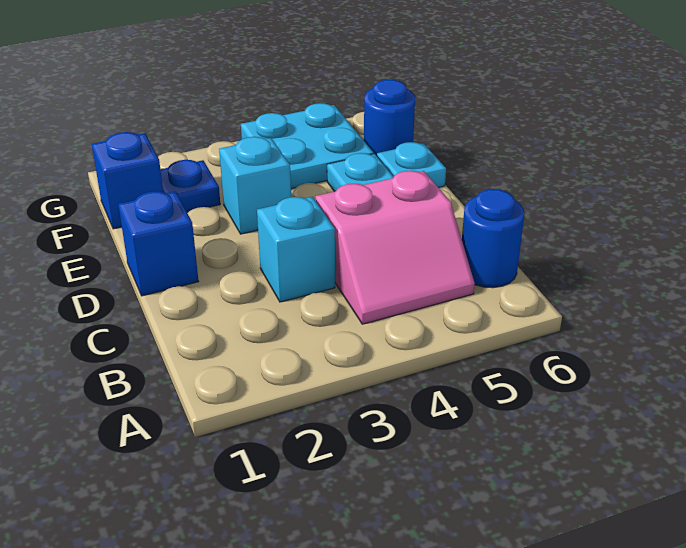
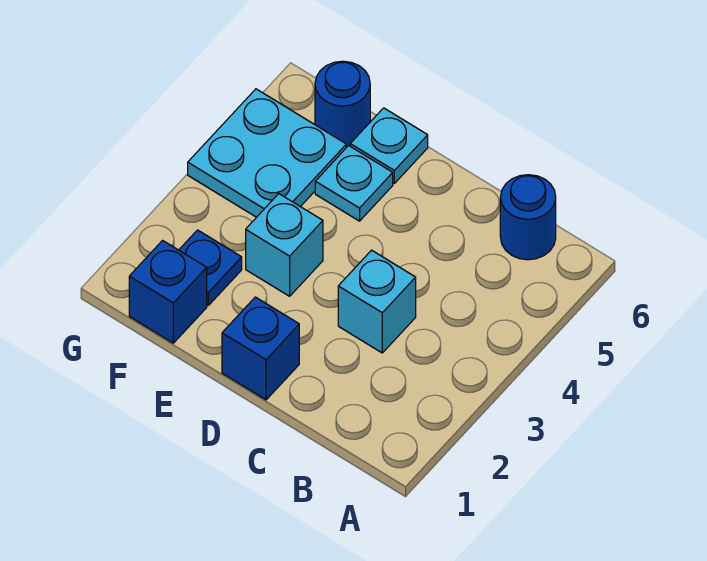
pink slope B4:C5 level 1 top C -> none

